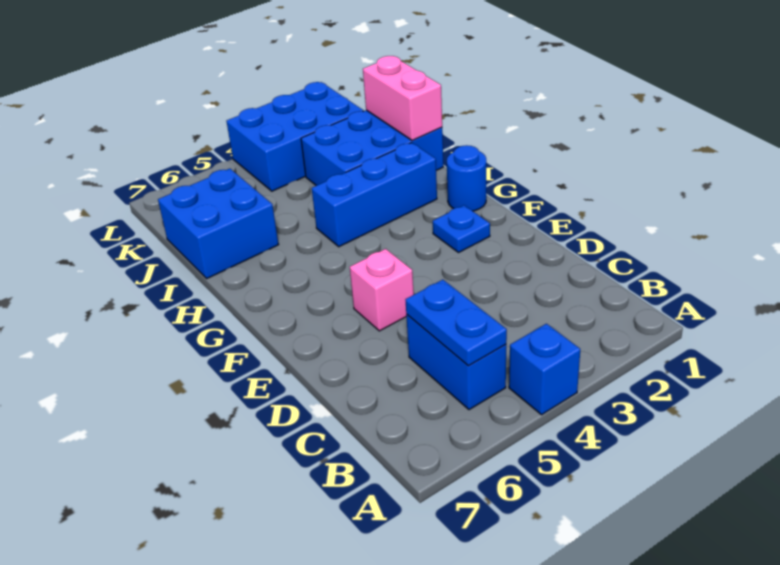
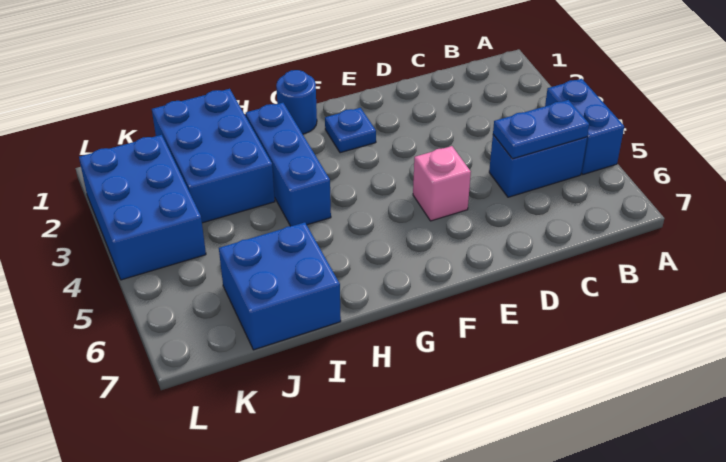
blue brick A4 level 1 -> blue brick A4:A5 level 1
pink brick I1:J1 level 2 -> none

